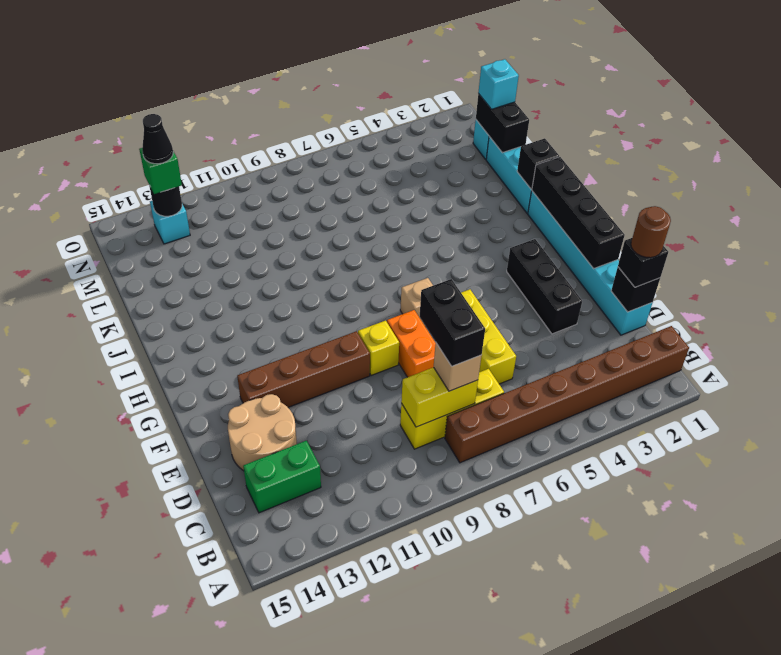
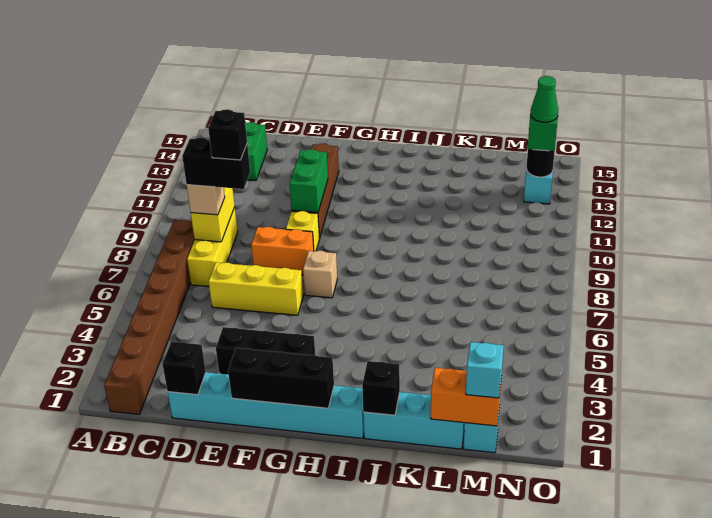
black brick D1 level 3 -> black brick D8 level 5
brown round brick D1 level 4 -> none
tan round brick D13:E14 level 1 -> none
black brick F1:I1 level 2 -> black brick F1:H1 level 2
none -> green brick F10:F11 level 2
black brick L1:M1 level 2 -> orange brick L1:M1 level 2
black cone N13 level 4 -> green cone N13 level 4

